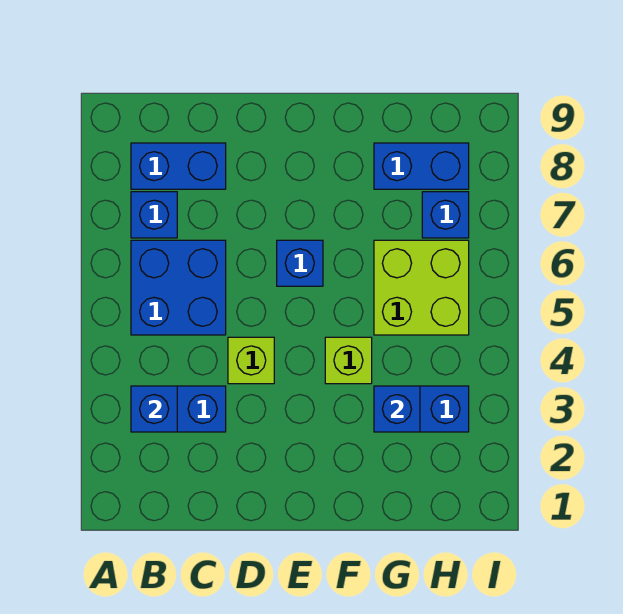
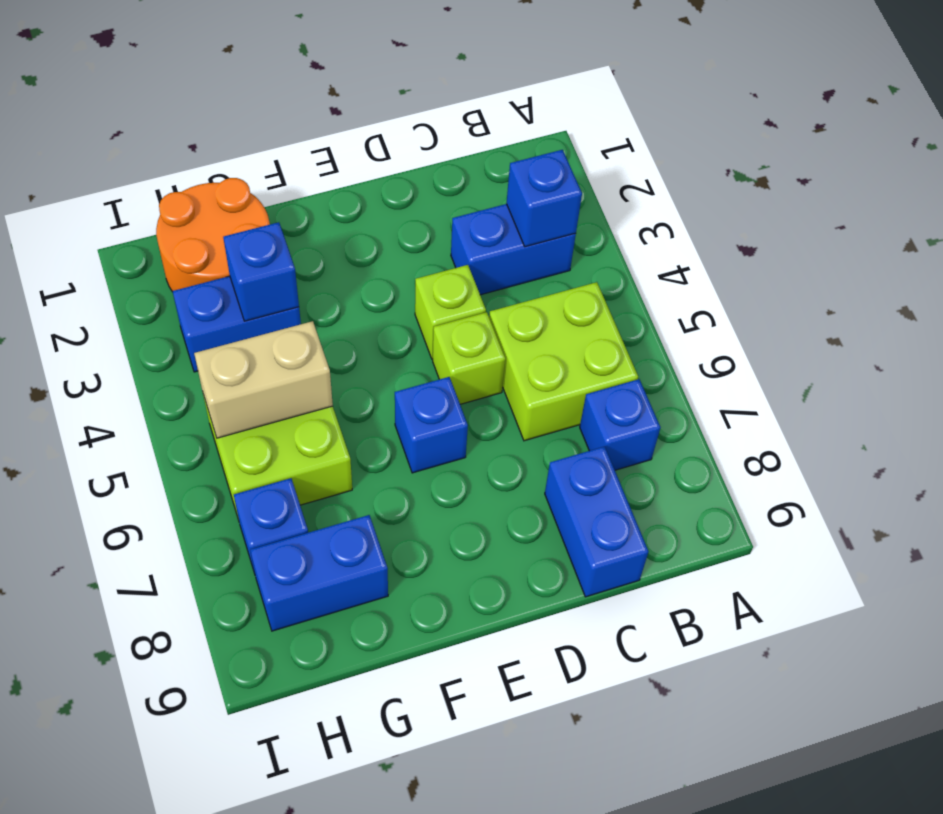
blue brick B5:C6 level 1 -> lime brick B5:C6 level 1
blue brick B8:C8 level 1 -> blue brick C8:C9 level 1
lime brick F4 level 1 -> lime brick D5 level 1
none -> orange round brick G1:H2 level 1
none -> tan brick G5:H5 level 2

